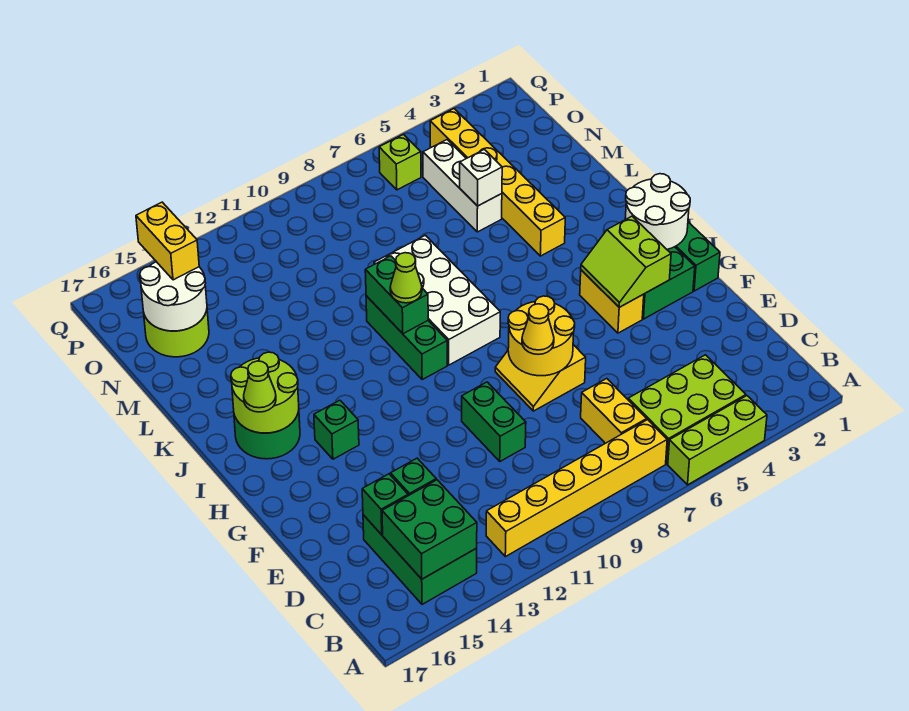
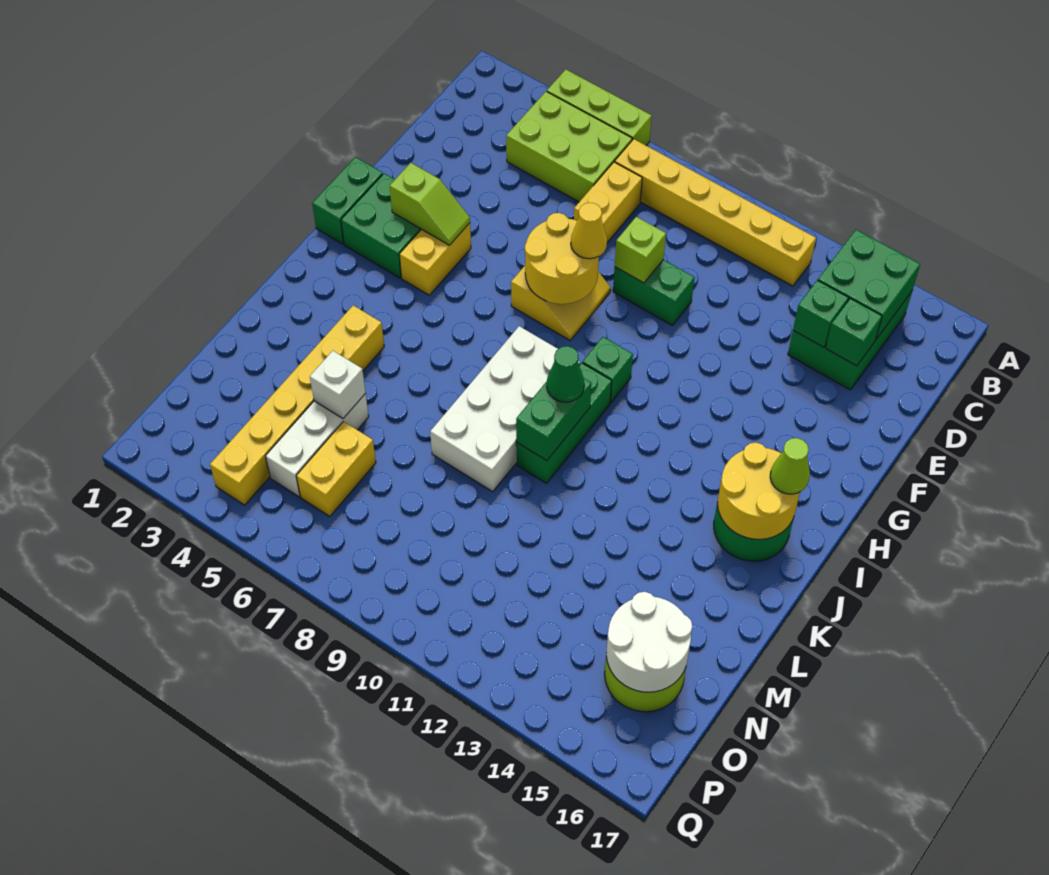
green brick E10:F10 level 1 -> green brick E9:E10 level 1
lime slope G3:H4 level 2 top 3 -> lime slope G3:G4 level 2 top 3
white round brick H1:I2 level 2 -> none
green brick H14 level 1 -> green brick H10 level 1
lime round brick I15:J16 level 2 -> yellow round brick I15:J16 level 2
lime cone J10 level 3 -> green cone J10 level 3
yellow brick O15:P15 level 3 -> yellow brick N6:O6 level 1
lime brick P6 level 1 -> lime brick E9 level 2

